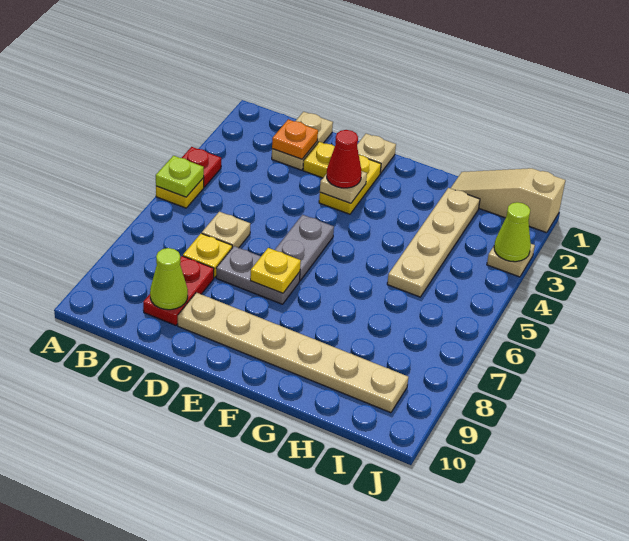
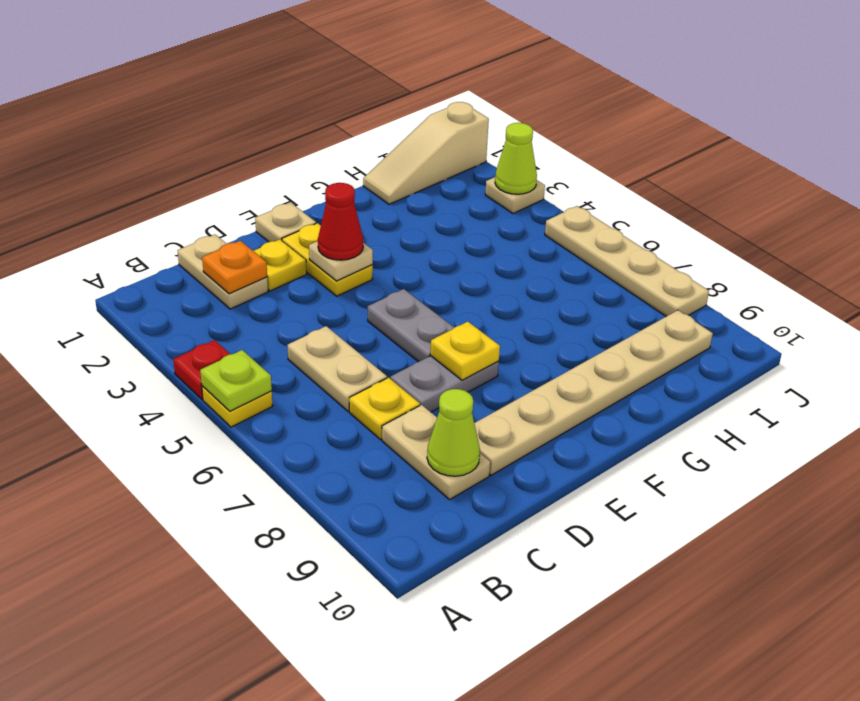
tan plate C6 level 1 -> tan plate C5:C6 level 1
red plate C8:C9 level 1 -> tan plate C8:C9 level 1
tan plate H2:H5 level 1 -> tan plate J5:J8 level 1

